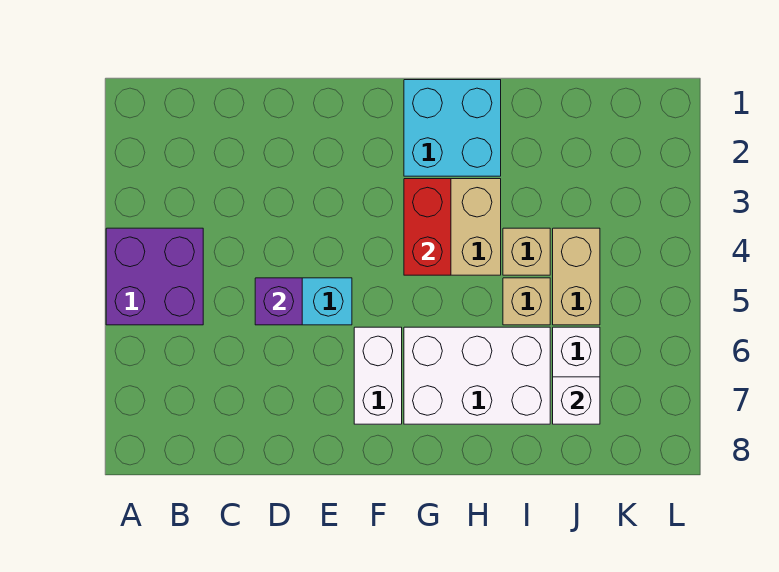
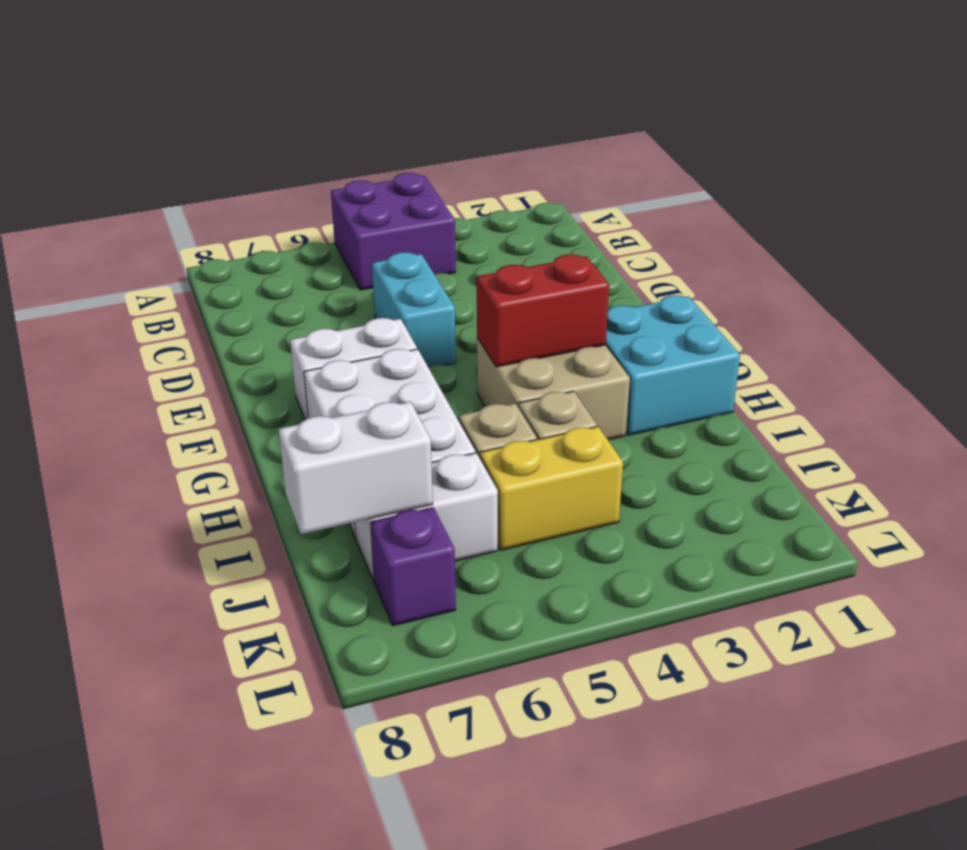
purple brick D5 level 2 -> purple brick K7 level 1
tan brick J4:J5 level 1 -> yellow brick J4:J5 level 1
white brick J7 level 2 -> white brick J7:J8 level 2

